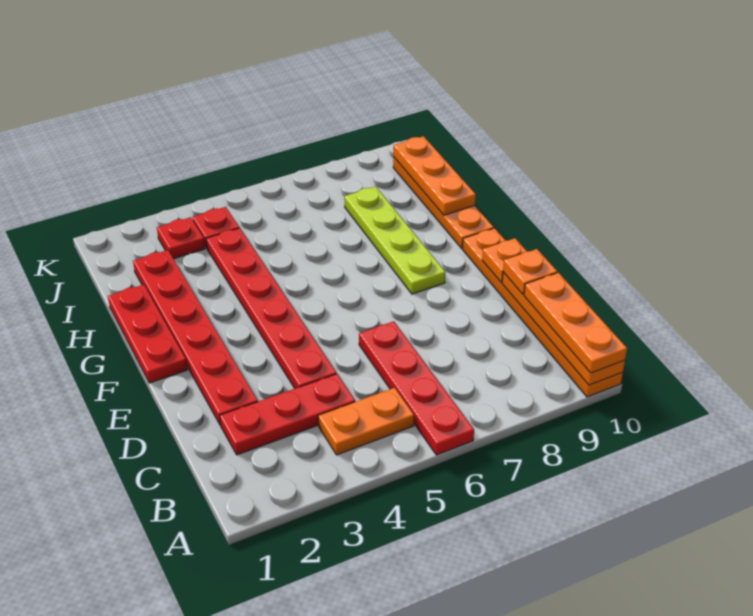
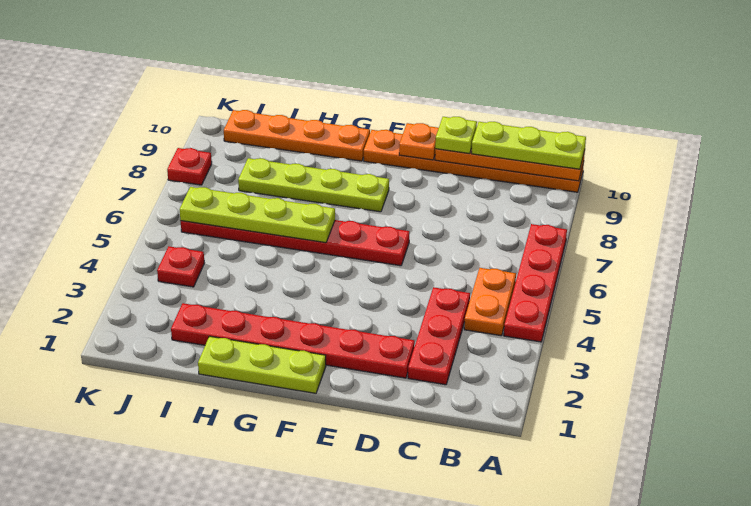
red plate A6:D6 level 1 -> red plate A4:A7 level 1
orange plate A10:C10 level 3 -> lime plate A10:C10 level 3
red plate D4:I4 level 1 -> red plate E6:J6 level 1
orange plate D10 level 3 -> lime plate D10 level 3
red plate F1:H1 level 1 -> lime plate F1:H1 level 1
none -> lime plate G6:J6 level 2
orange plate H10:J10 level 2 -> none
red plate J3 level 1 -> red plate K8 level 1

